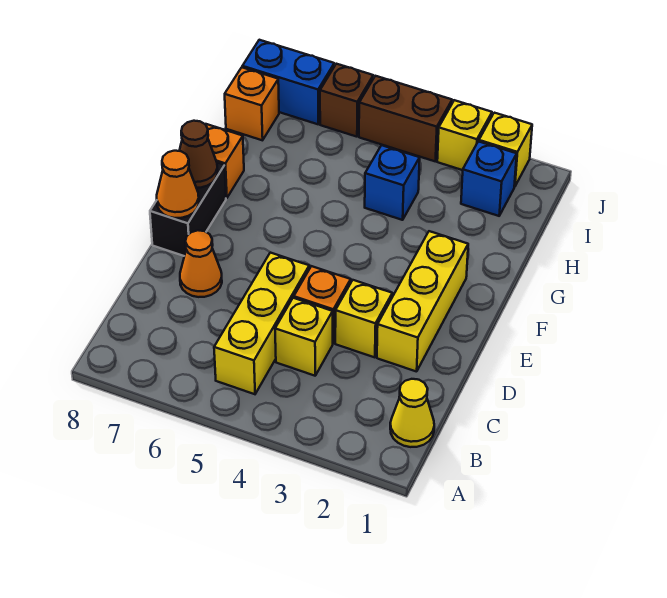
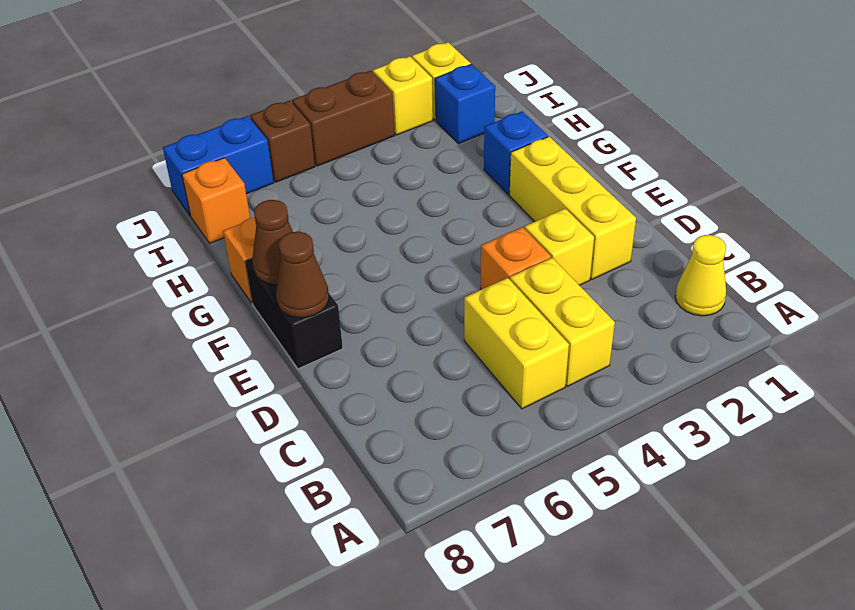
yellow brick B5:D5 level 1 -> yellow brick B5:C5 level 1
yellow brick C4 level 1 -> yellow brick B4:C4 level 1
orange cone D7 level 1 -> none
orange cone E8 level 2 -> brown cone E8 level 2
blue brick H4 level 1 -> blue brick G2 level 1

